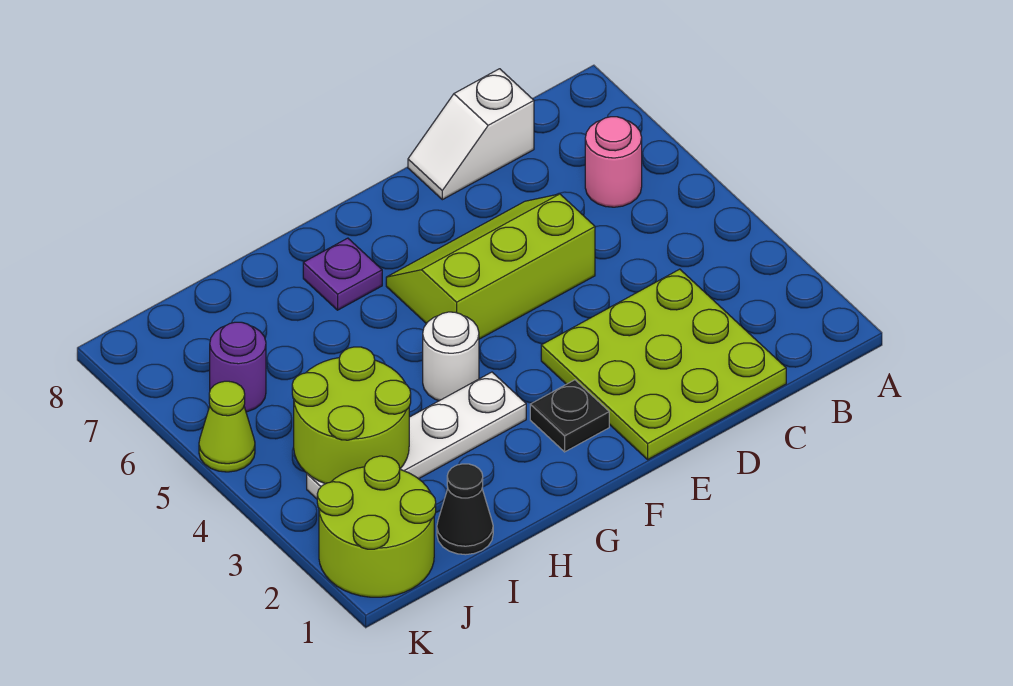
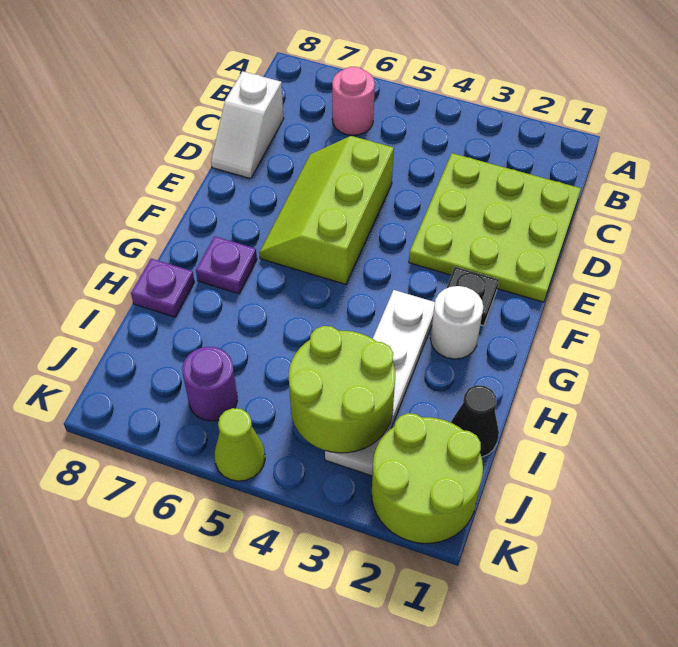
white round brick G4 level 1 -> white round brick G2 level 1
none -> purple plate H8 level 1

